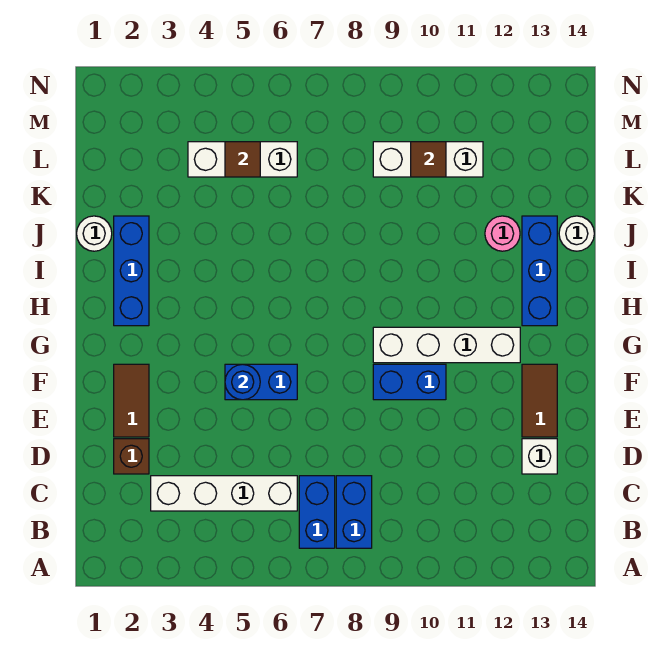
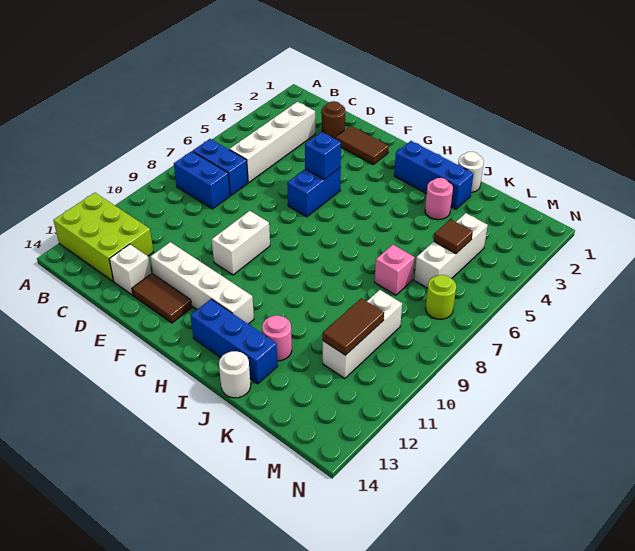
none -> lime brick A12:C13 level 1
brown brick D2 level 1 -> brown round brick D2 level 1
blue round brick F5 level 2 -> blue brick F5 level 2
blue brick F9:F10 level 1 -> white brick F9:F10 level 1
white brick G9:G12 level 1 -> white brick E12:H12 level 1
none -> pink round brick J3 level 1
none -> pink brick K7 level 1
brown tile L10 level 2 -> brown tile L10:L11 level 2
none -> lime round brick M7 level 1

